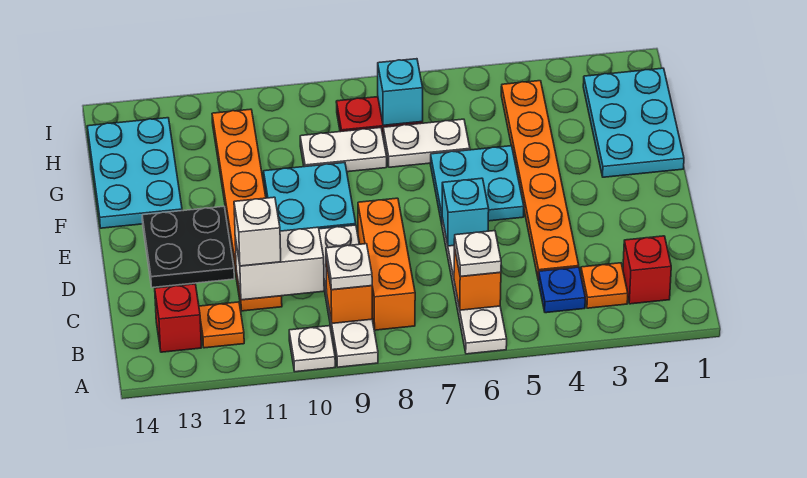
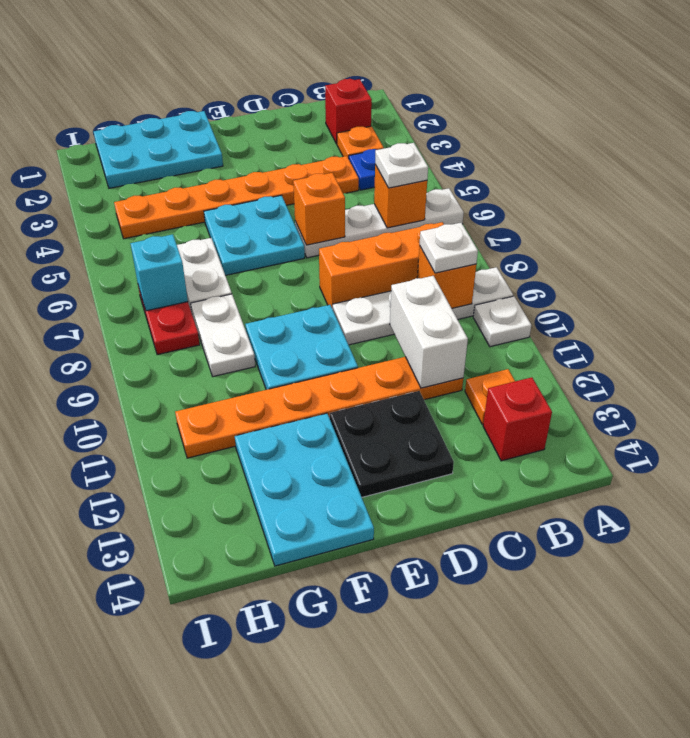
white brick C11 level 3 -> none
cyan brick D6 level 2 -> orange brick D6 level 2
cyan plate F13:H14 level 1 -> cyan plate F12:G14 level 1

